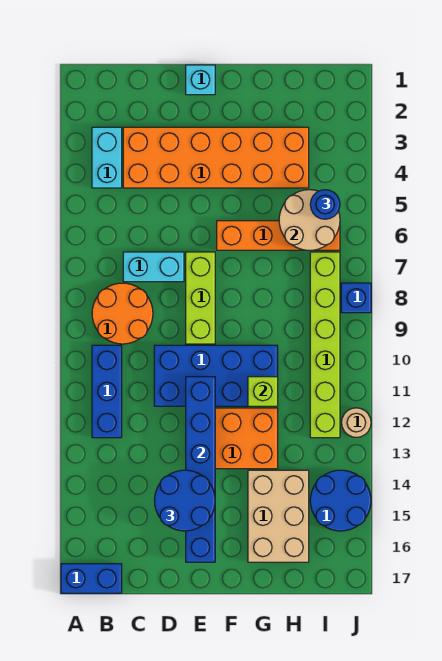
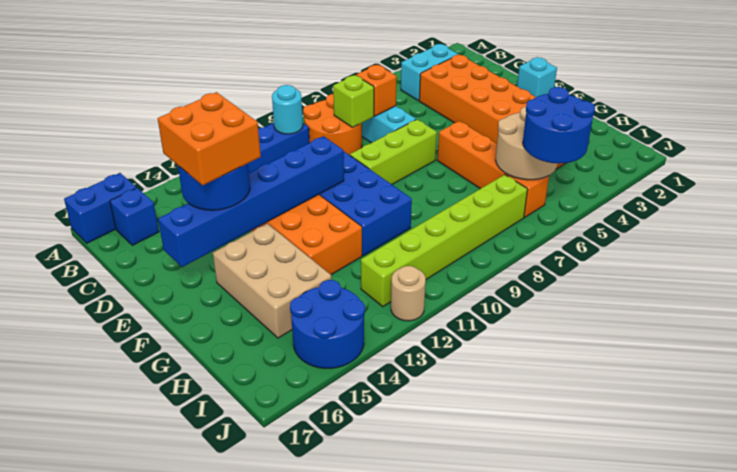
blue brick A17:B17 level 1 -> blue brick A16:A17 level 1
none -> cyan round brick B10 level 2
none -> orange brick C7 level 2
none -> orange brick D14:E15 level 4
lime brick G11 level 2 -> lime brick C8 level 2
tan brick G14:H16 level 1 -> tan brick F14:H15 level 1
blue round brick I5 level 3 -> blue round brick I5:J6 level 3
blue brick J8 level 1 -> blue brick B16 level 1

